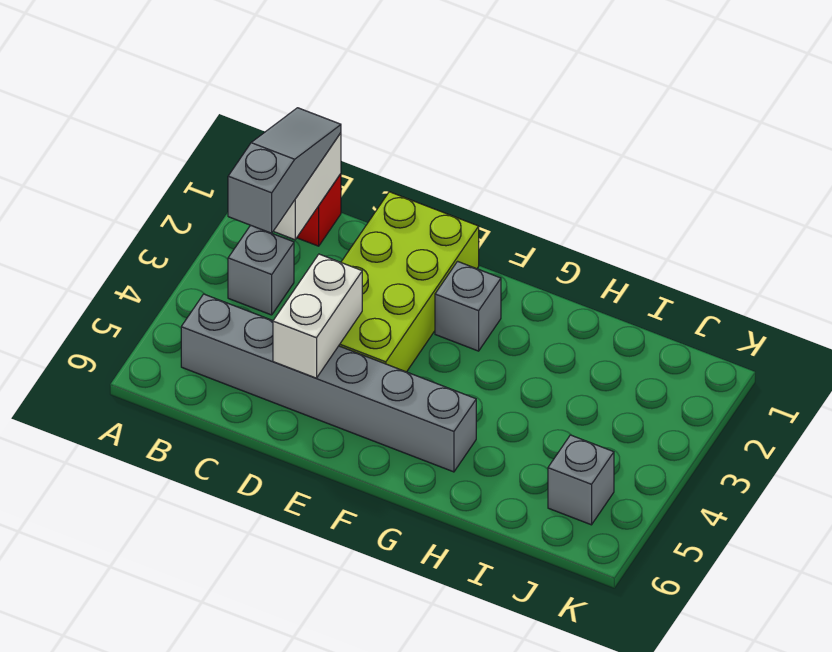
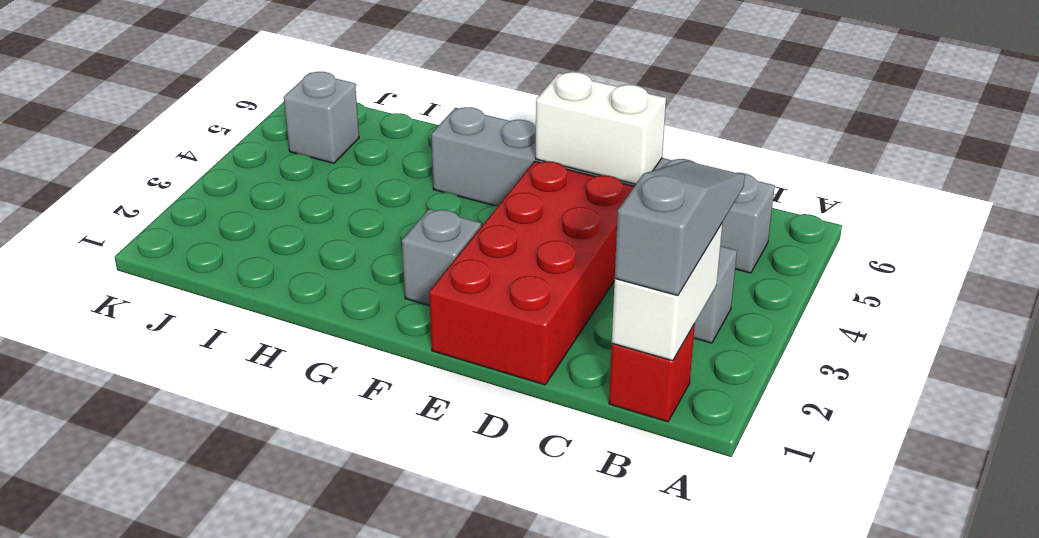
grey slope B1:B3 level 3 top 3 -> grey slope B1:B3 level 3 top 1
lime brick D1:E4 level 1 -> red brick D1:E4 level 1
white brick D4:D5 level 2 -> white brick D5:E5 level 2

